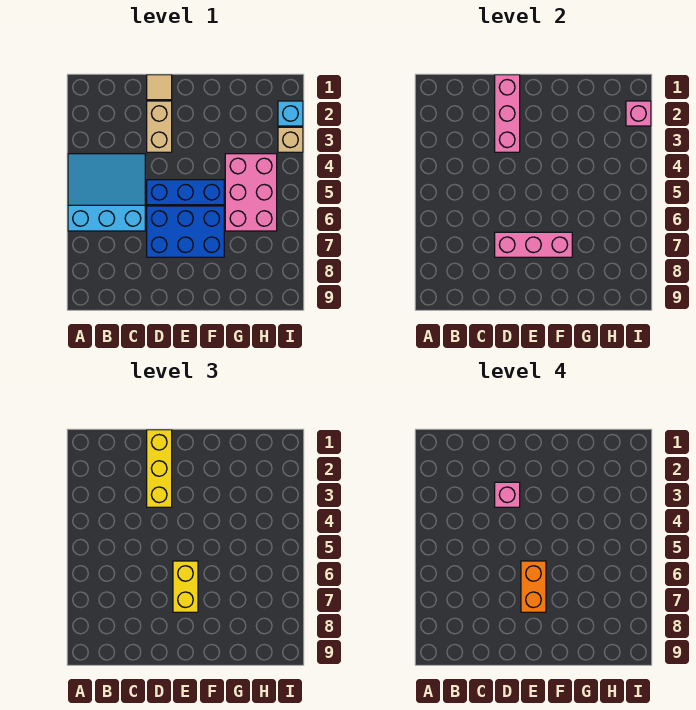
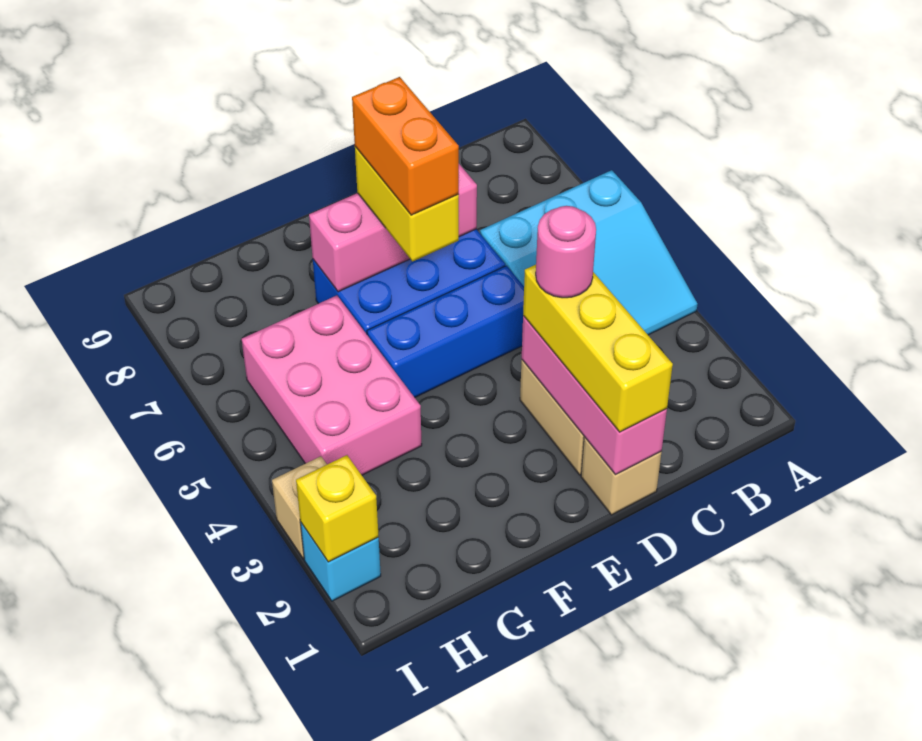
tan tile D1 level 1 -> tan brick D1 level 1
pink brick D3 level 4 -> pink round brick D3 level 4
pink brick I2 level 2 -> yellow brick I2 level 2

